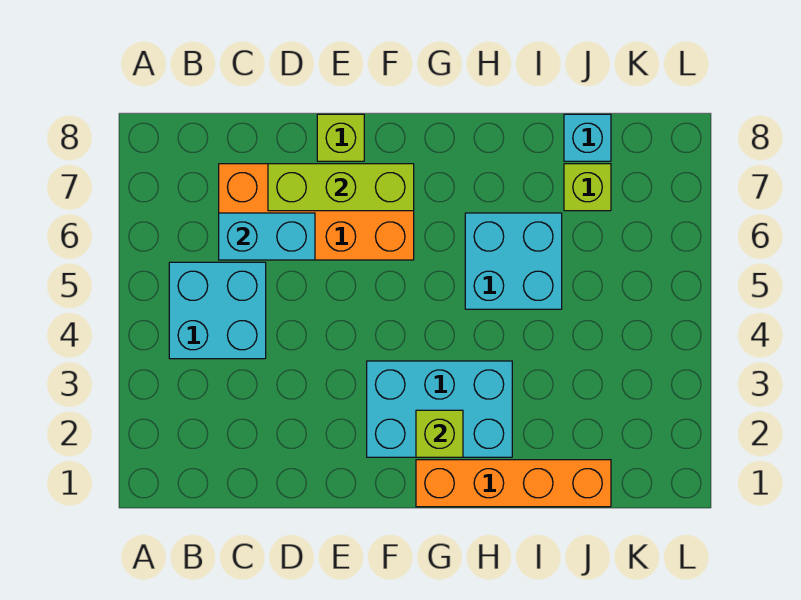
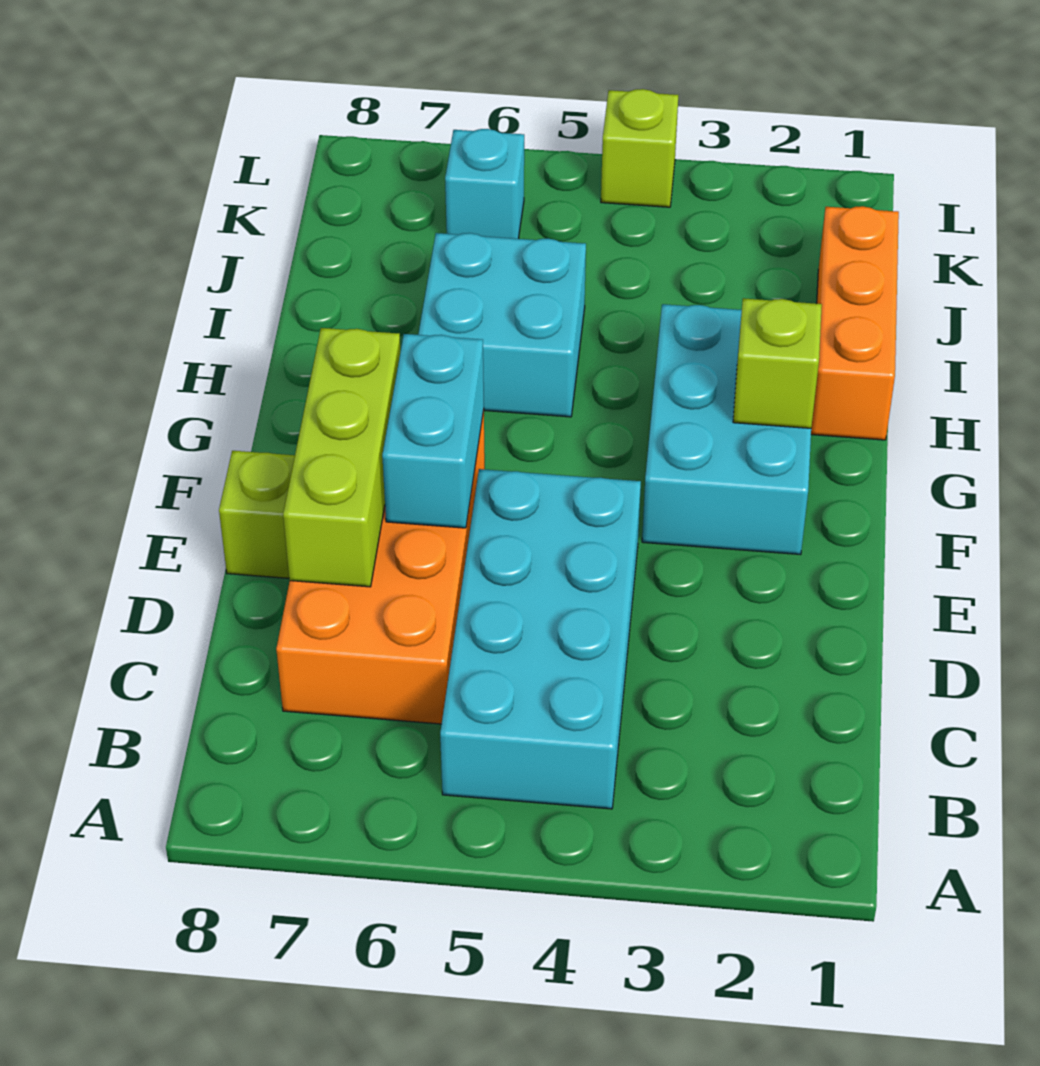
cyan brick B4:C5 level 1 -> cyan brick B4:E5 level 1
cyan brick C6:D6 level 2 -> cyan brick E6:F6 level 2
orange brick G1:J1 level 1 -> orange brick H1:J1 level 1
lime brick J7 level 1 -> lime brick L4 level 1
cyan brick J8 level 1 -> cyan brick K6 level 1

